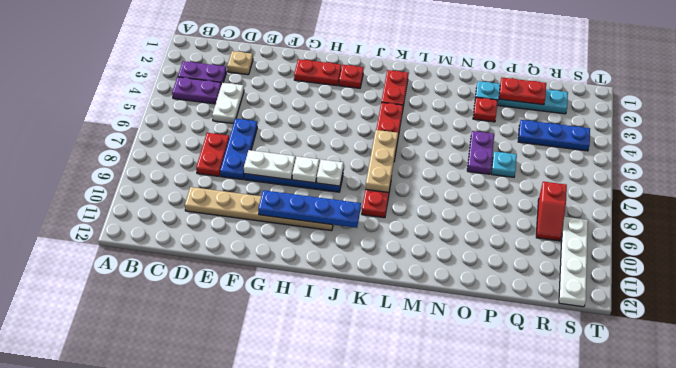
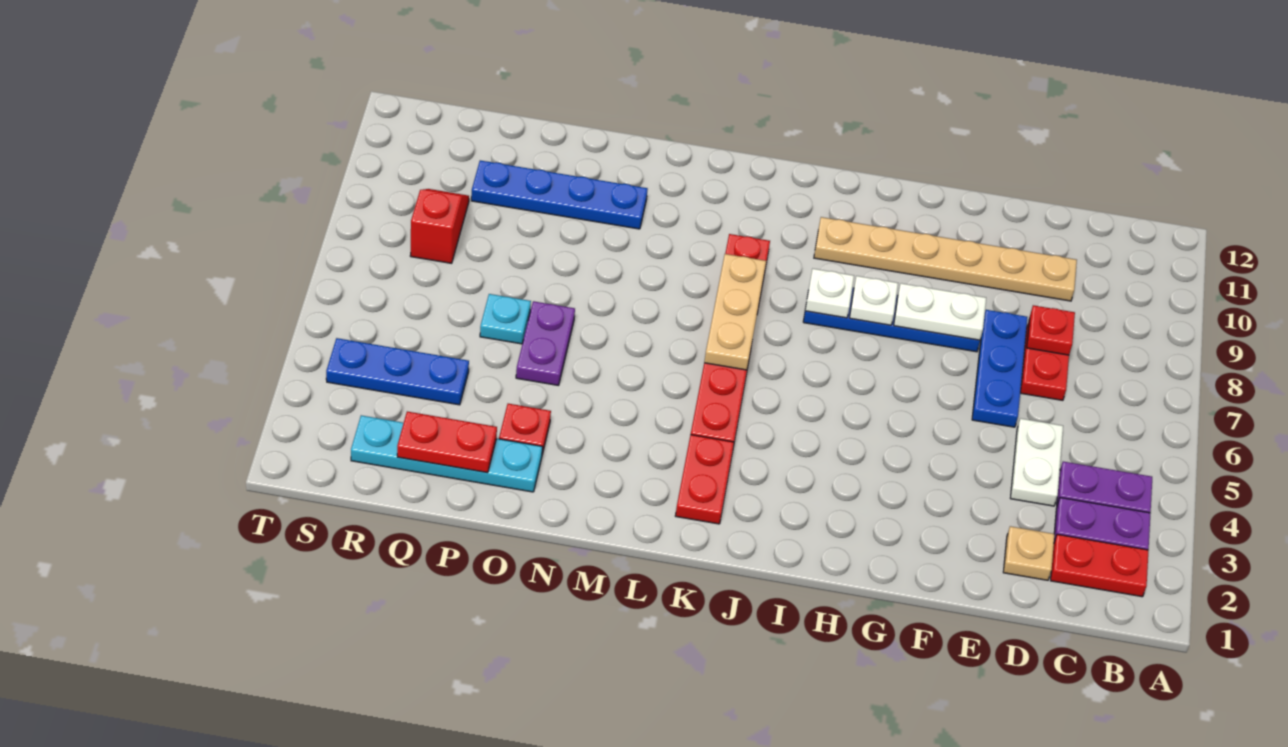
red plate G2:H2 level 1 -> red plate B2:C2 level 1
blue plate G10:J10 level 2 -> blue plate N10:Q10 level 1
red plate I2 level 1 -> red plate D8 level 2
white plate S9:S12 level 1 -> none

